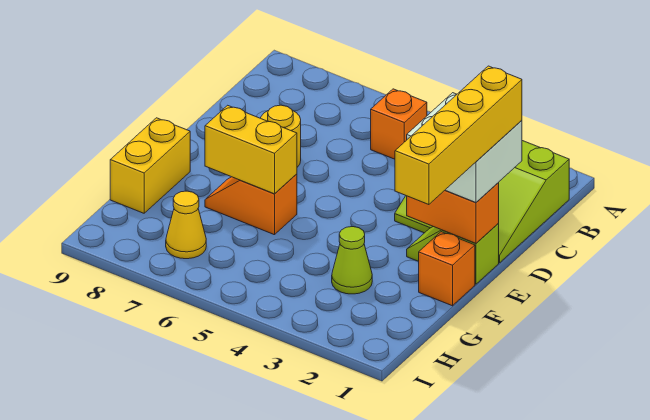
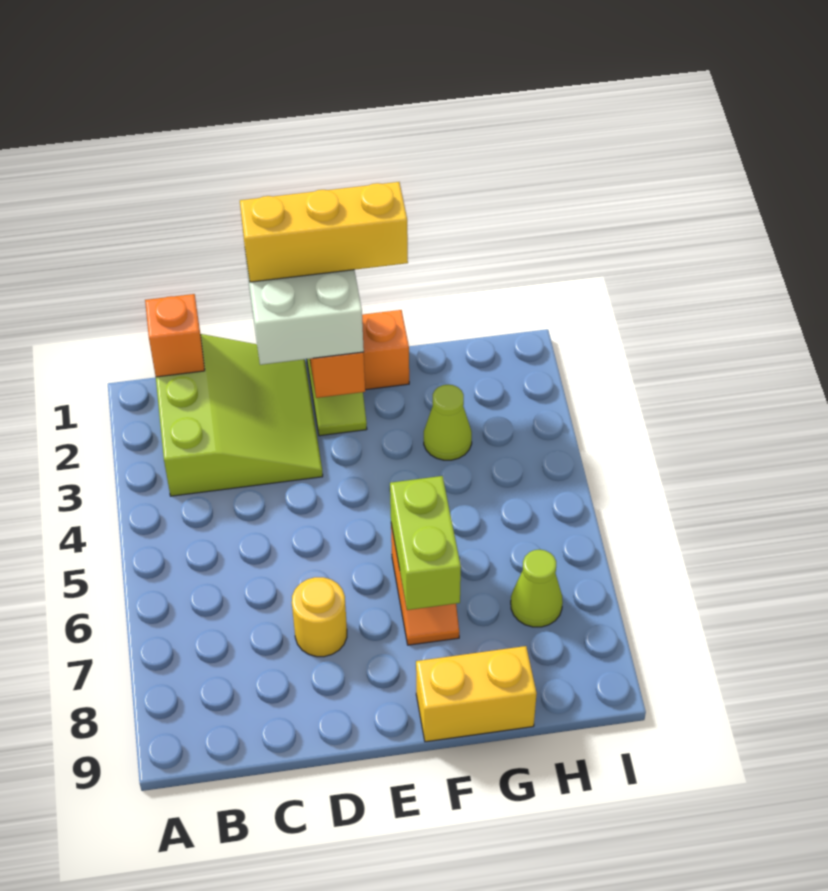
orange brick B5 level 1 -> orange brick B1 level 2
yellow brick D1:G1 level 4 -> yellow brick D1:F1 level 4
yellow brick F6:F7 level 2 -> lime brick F6:F7 level 2
yellow cone H7 level 1 -> lime cone H7 level 1

